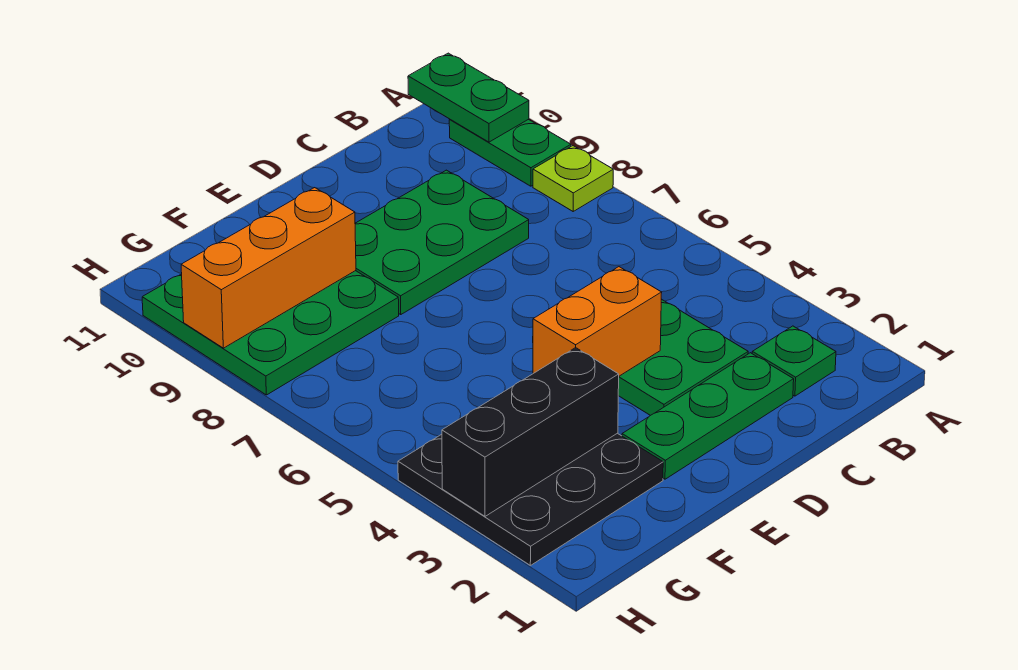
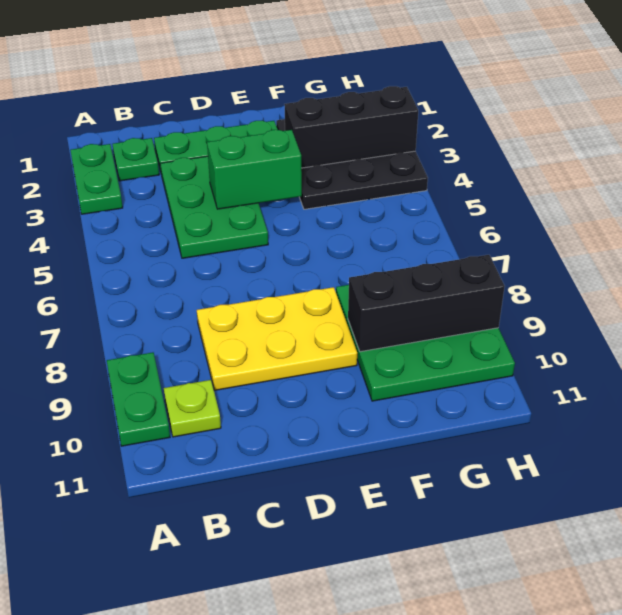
lime plate A8 level 1 -> lime plate B10 level 1
green plate A10:A11 level 2 -> green plate A2:A3 level 1
green plate C8:E9 level 1 -> yellow plate C8:E9 level 1
orange brick D4:E4 level 2 -> green brick D4:E4 level 2
orange brick F9:H9 level 2 -> black brick F9:H9 level 2

